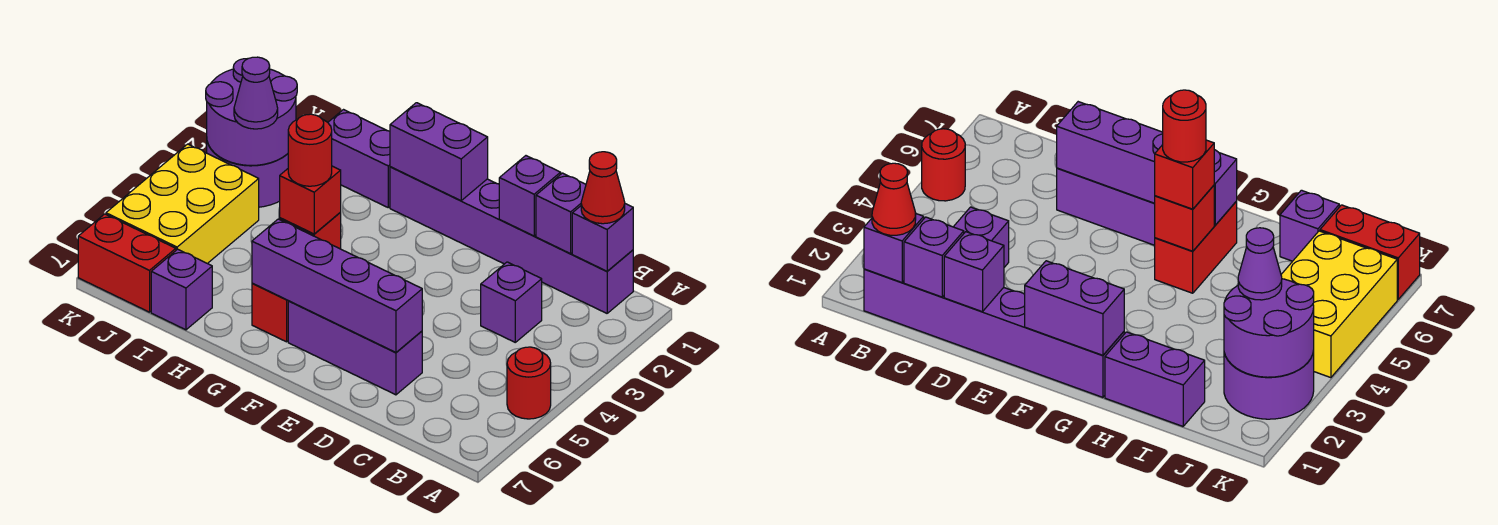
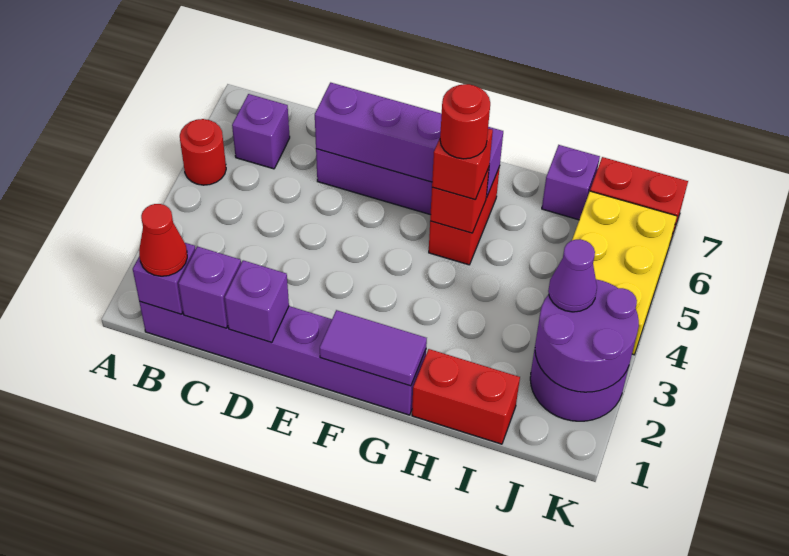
purple brick C3 level 1 -> purple brick B6 level 1
purple brick F1:G1 level 2 -> purple tile F1:G1 level 2
purple brick H1:I1 level 1 -> red brick H1:I1 level 1

